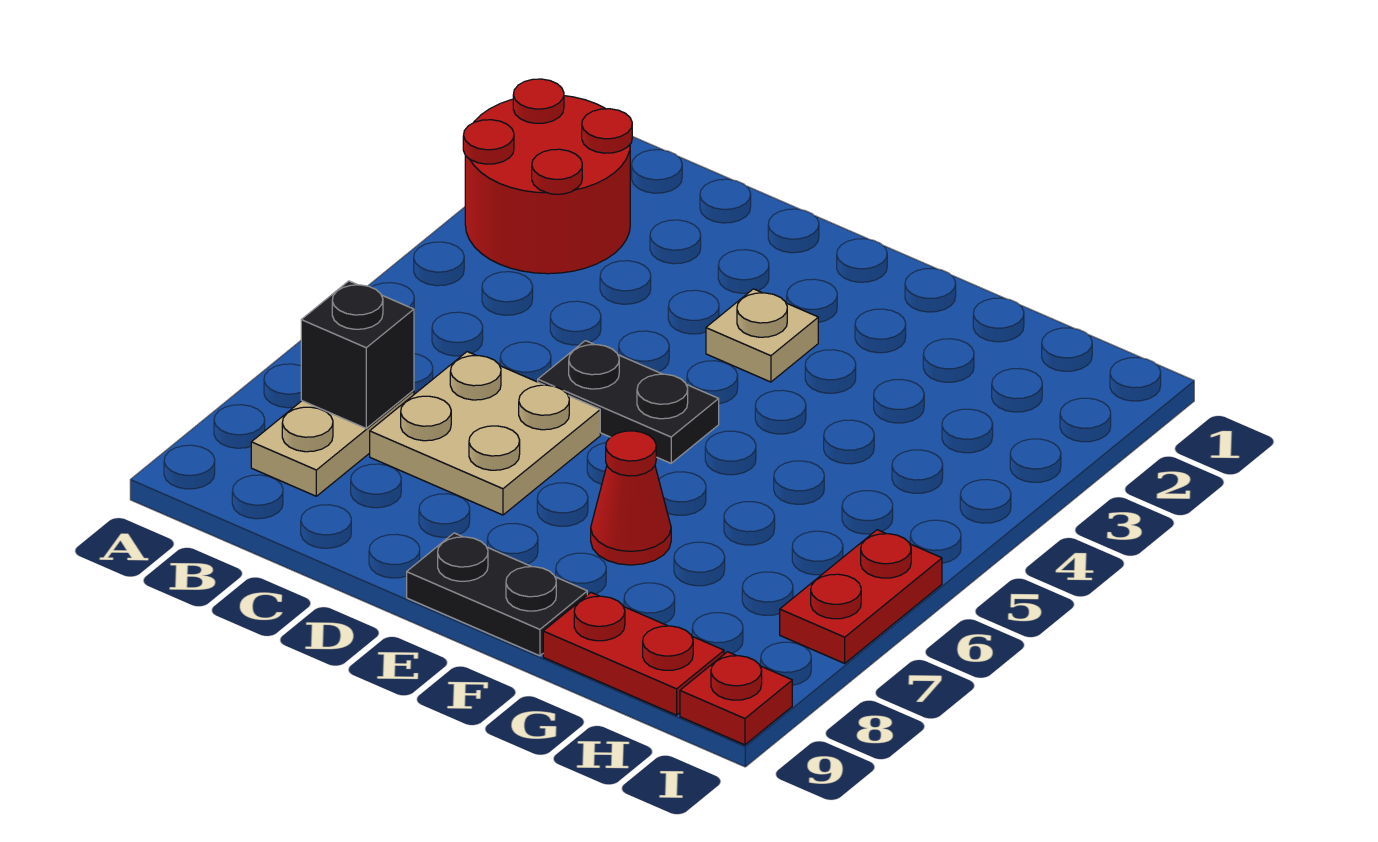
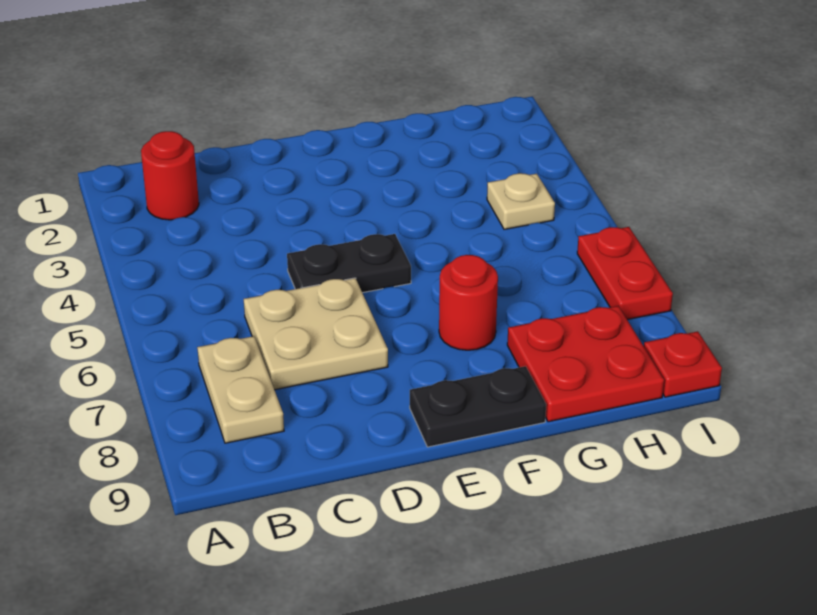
red round brick A2:B3 level 1 -> red round brick B2 level 1
black brick B7 level 2 -> none
tan plate E3 level 1 -> tan plate H4 level 1
red cone F7 level 1 -> red round brick F7 level 1
red plate G9:H9 level 1 -> red plate G8:H9 level 1

